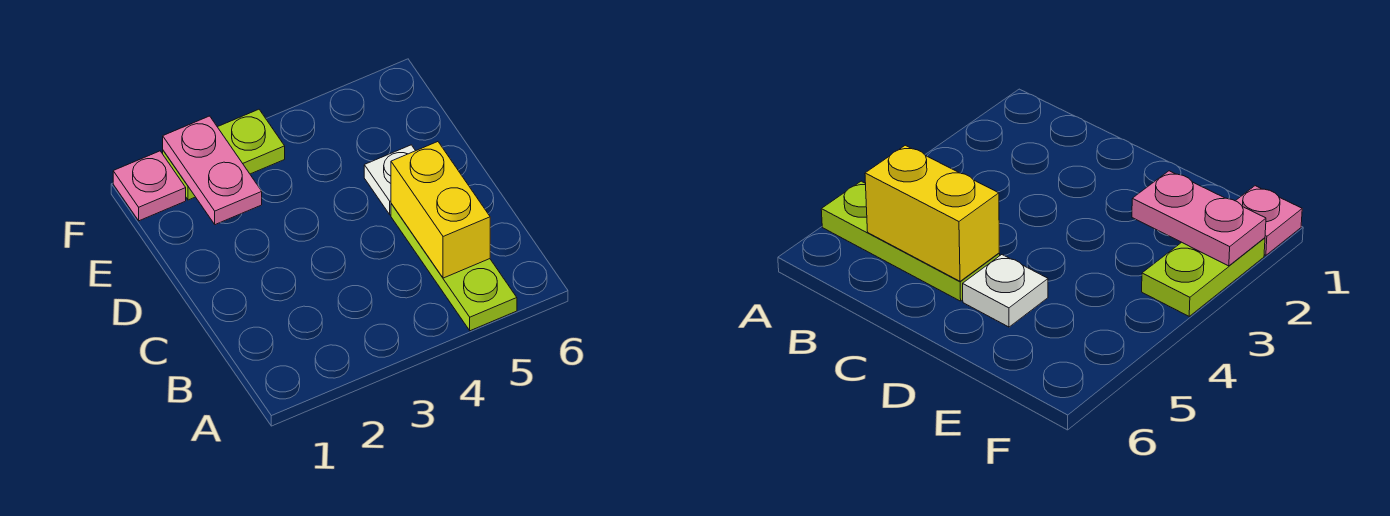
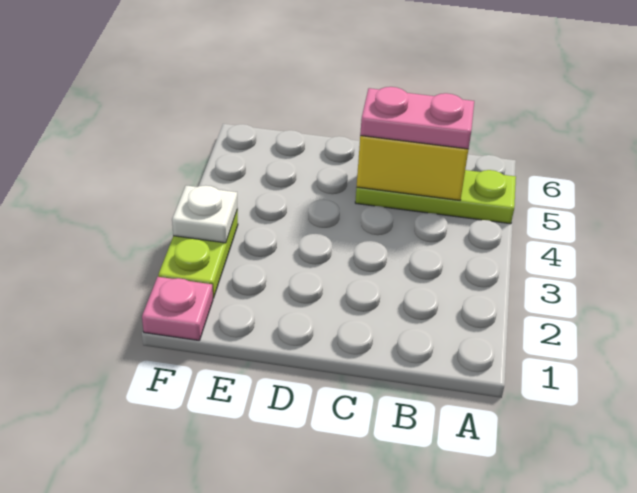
white plate D5 level 1 -> white plate F3 level 2
pink plate E2:F2 level 2 -> pink plate B5:C5 level 3

